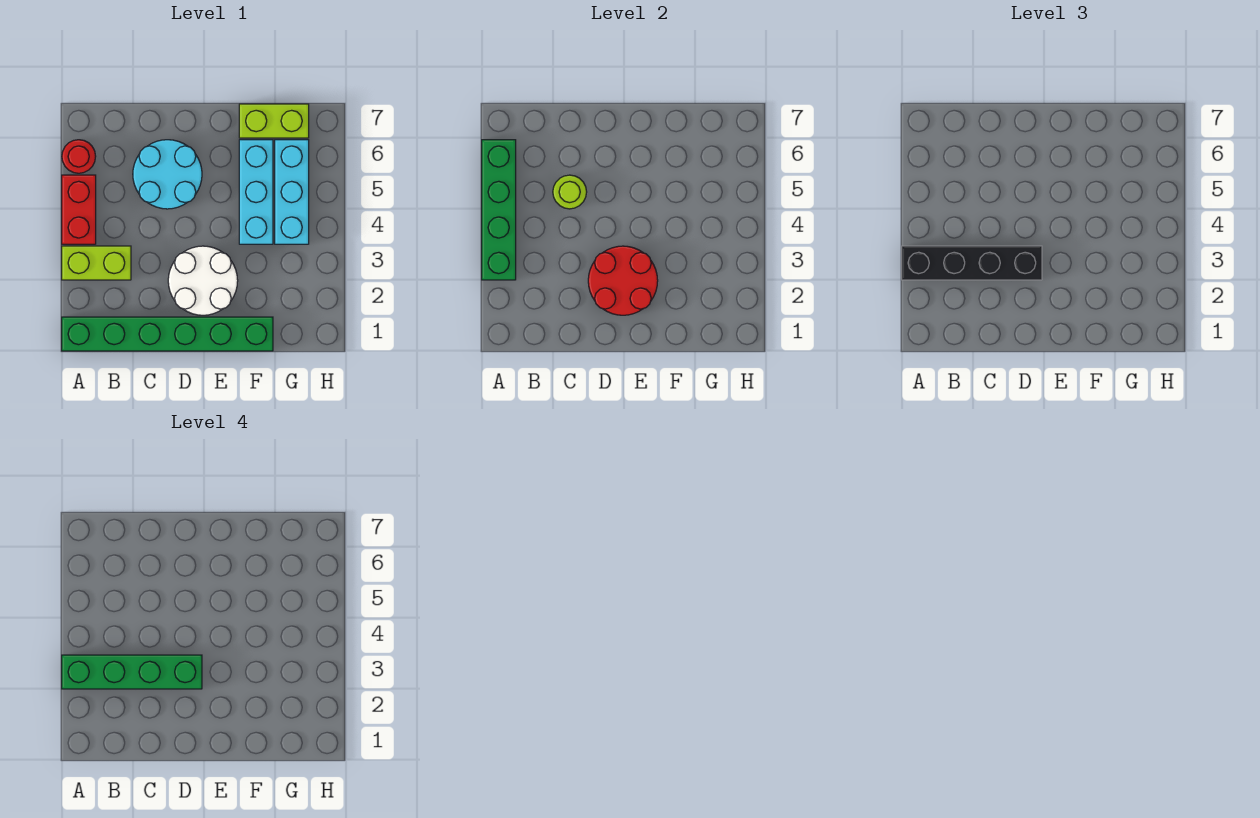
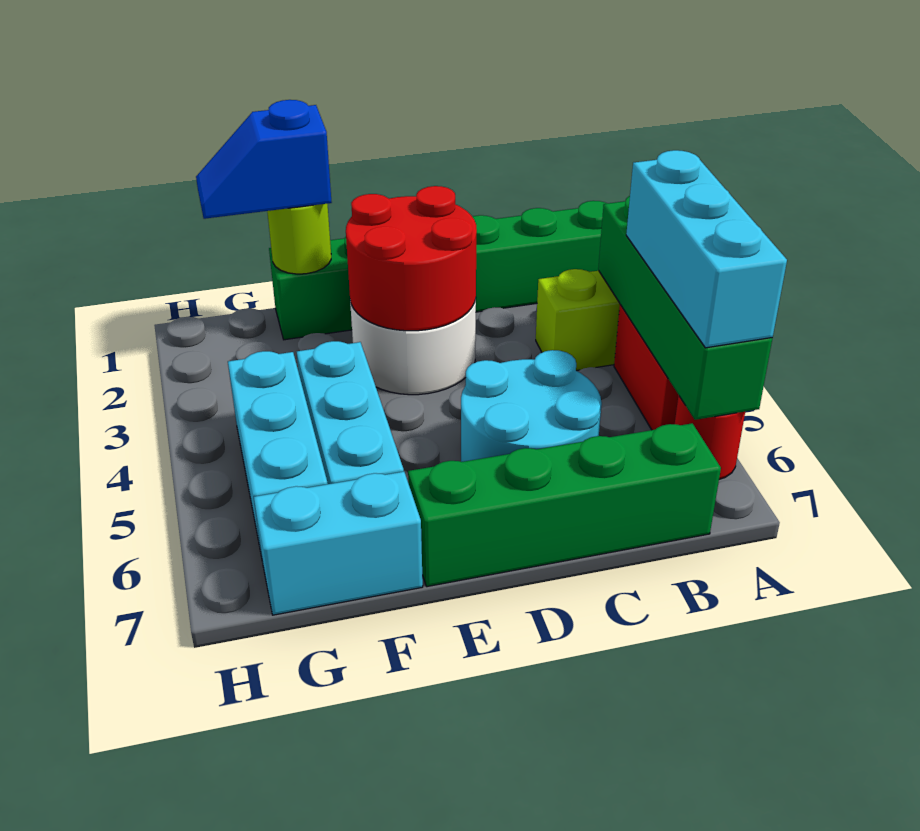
black brick A3:D3 level 3 -> none
green brick A3:D3 level 4 -> green brick B7:E7 level 1
none -> cyan brick A4:A6 level 3
lime round brick C5 level 2 -> lime round brick F1 level 2
none -> blue slope F1:G1 level 3 top F
lime brick F7:G7 level 1 -> cyan brick F7:G7 level 1

